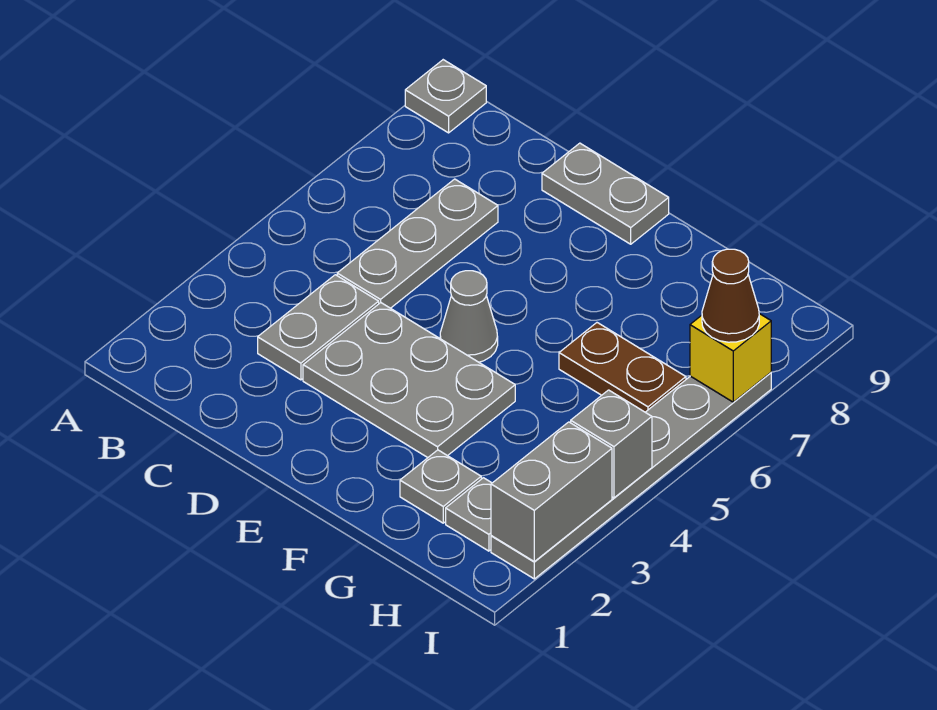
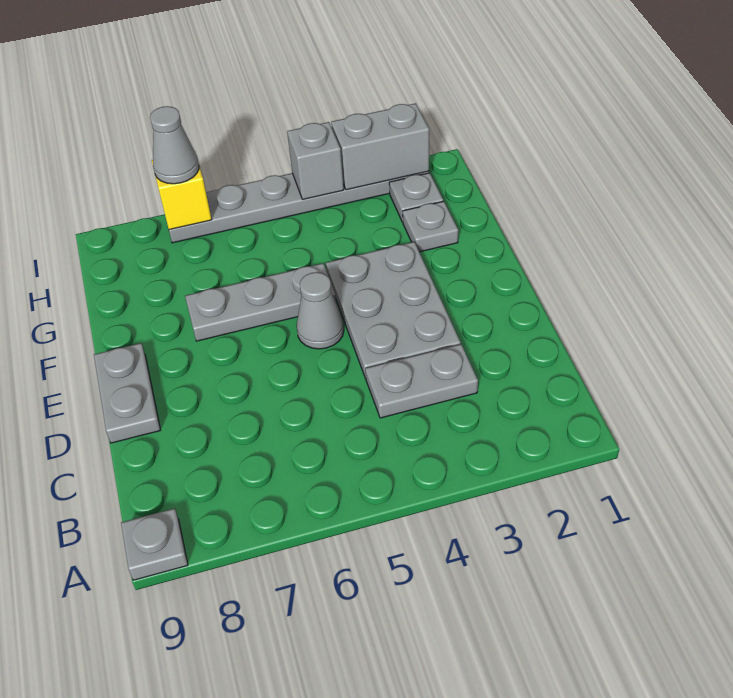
grey plate C5:C7 level 1 -> grey plate F5:F7 level 1
brown plate G6:H6 level 1 -> none
brown cone I7 level 3 -> grey cone I7 level 3

